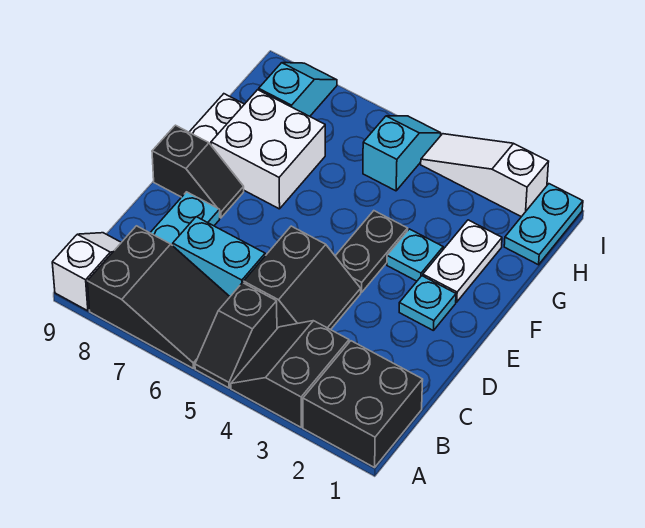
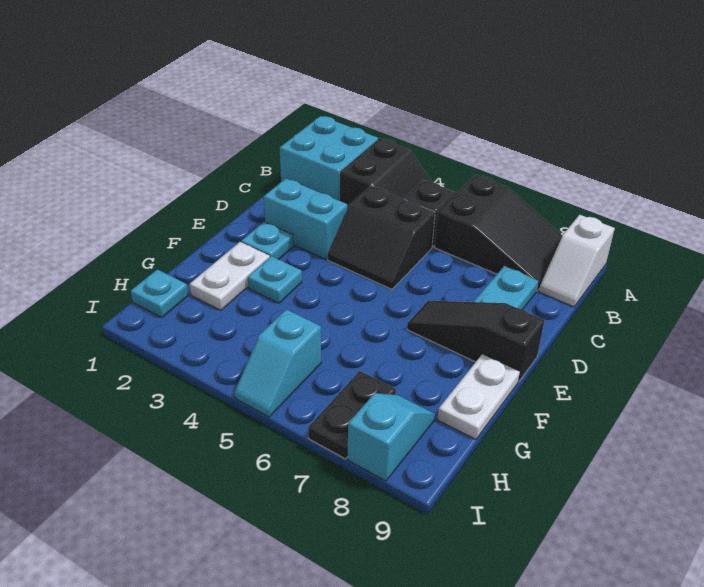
black brick A1:B2 level 1 -> cyan brick A1:B2 level 1
black slope A6:B8 level 1 top 8 -> black slope A6:B8 level 1 top 6
black slope C4:D5 level 1 top 5 -> black slope C4:D5 level 1 top C
cyan brick C6:C7 level 1 -> cyan brick D2:D3 level 1
black plate E4:F4 level 1 -> black plate H7:I7 level 1
black slope E8:E9 level 1 top 9 -> black slope E7:E9 level 1 top 9
white brick F7:G8 level 1 -> none
cyan plate H1:I1 level 1 -> cyan plate H1 level 1
cyan slope H8:I8 level 1 top H -> cyan slope H8:I8 level 1 top I
white slope I2:I4 level 1 top 2 -> none

